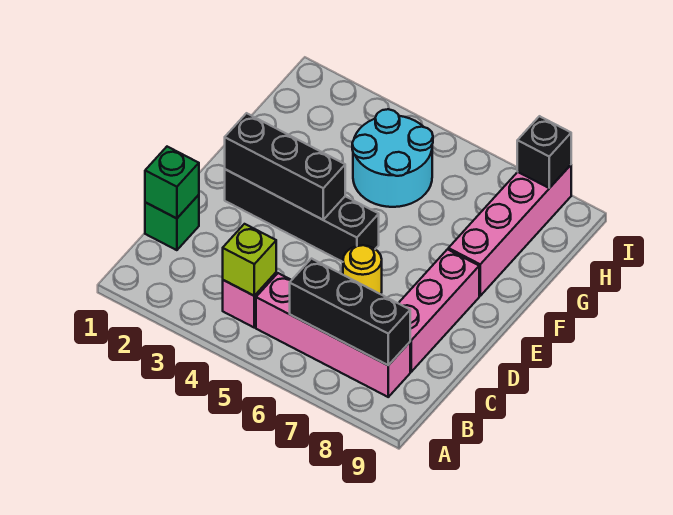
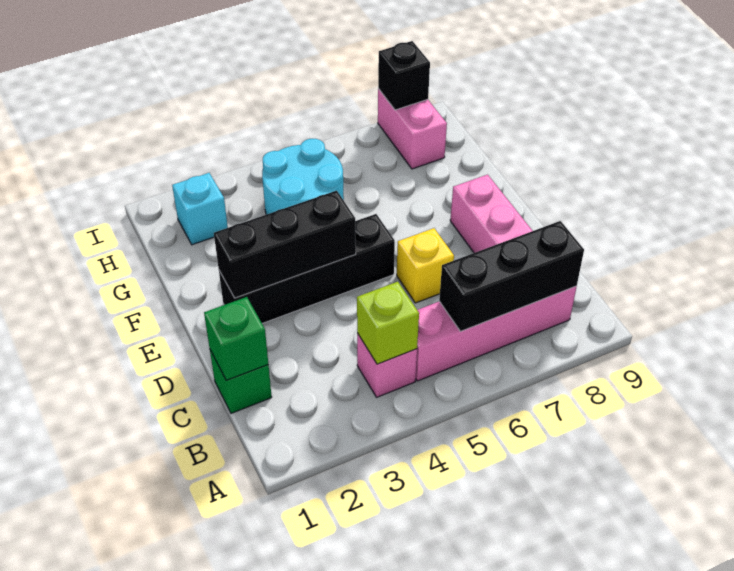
yellow round brick D6 level 1 -> yellow brick D6 level 1
pink brick F8:I8 level 1 -> pink brick H8:I8 level 1
none -> cyan brick H2 level 1

